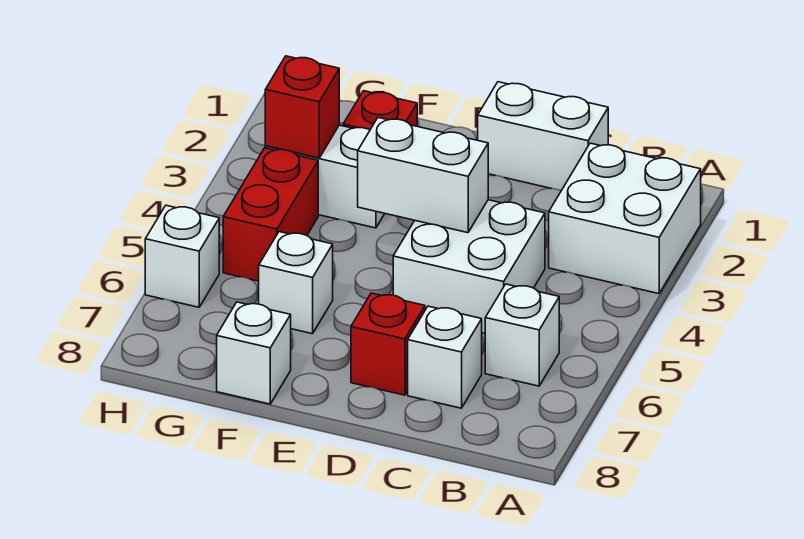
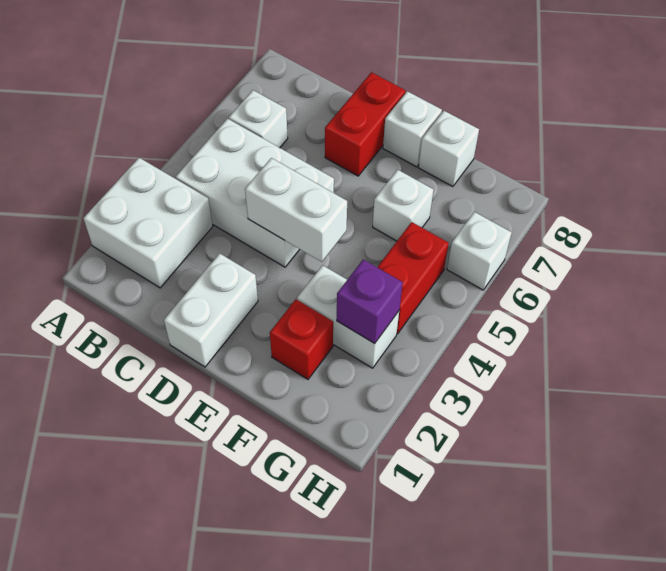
white brick C1:D1 level 1 -> white brick D1:D2 level 1
white brick C4:D5 level 1 -> white brick B4:D5 level 1
white brick C7 level 1 -> white brick E8 level 1
red brick D7 level 1 -> red brick D7:D8 level 1
red brick G3 level 2 -> purple brick G3 level 2

